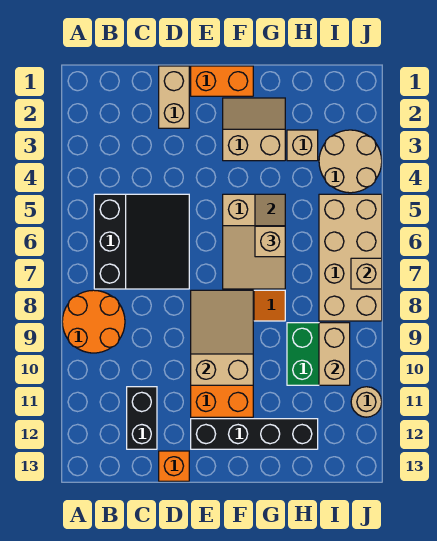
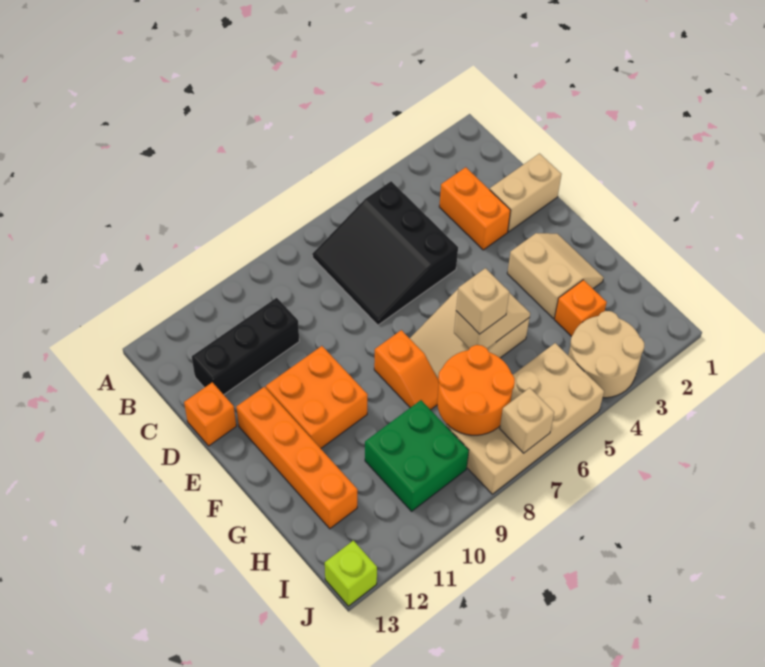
orange round brick A8:B9 level 1 -> orange round brick H7:I8 level 2
black slope B5:D7 level 1 top B -> black slope B5:D7 level 1 top 5
black brick C11:C12 level 1 -> black brick C10:C12 level 1
orange brick E1:F1 level 1 -> orange brick C3:D3 level 1
tan slope E8:F10 level 2 top 10 -> none
black brick E12:H12 level 1 -> orange brick E12:H12 level 1
tan brick H3 level 1 -> orange brick H3 level 1
tan brick I9:I10 level 2 -> none
tan round brick J11 level 1 -> none
none -> lime brick J13 level 1

